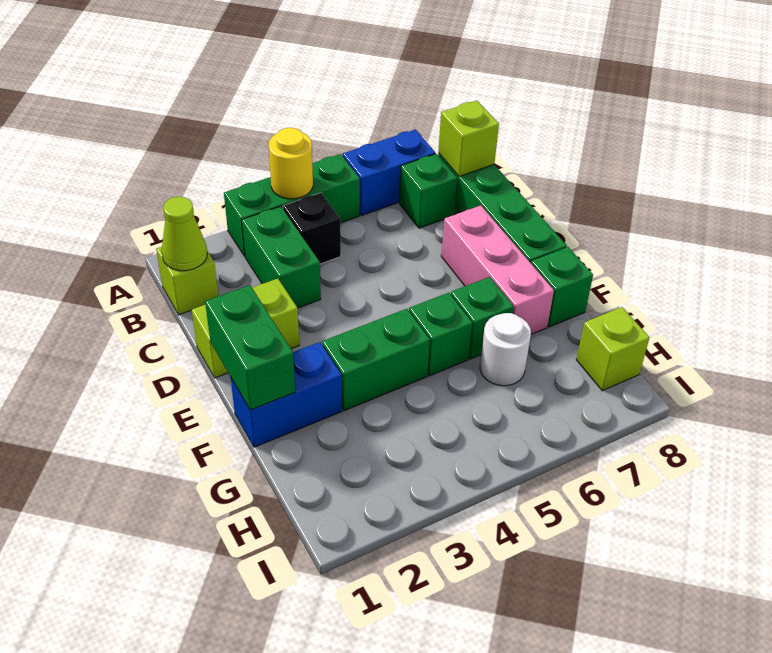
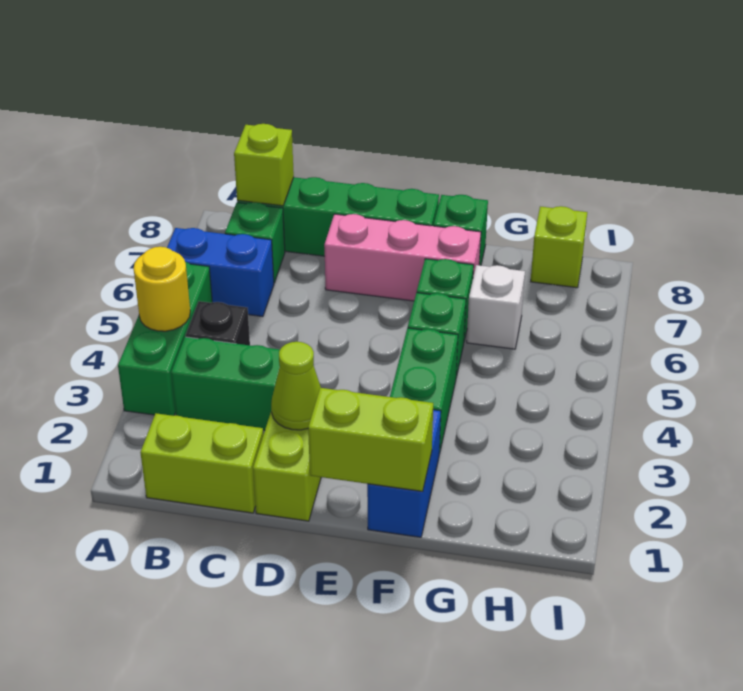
blue brick A6:A7 level 1 -> blue brick A6:B6 level 1
lime brick B1 level 1 -> lime brick B1:C1 level 1
lime cone B1 level 2 -> lime cone D2 level 2
green brick E1:F1 level 2 -> lime brick E1:F1 level 2
white round brick G6 level 1 -> white brick G6 level 1

